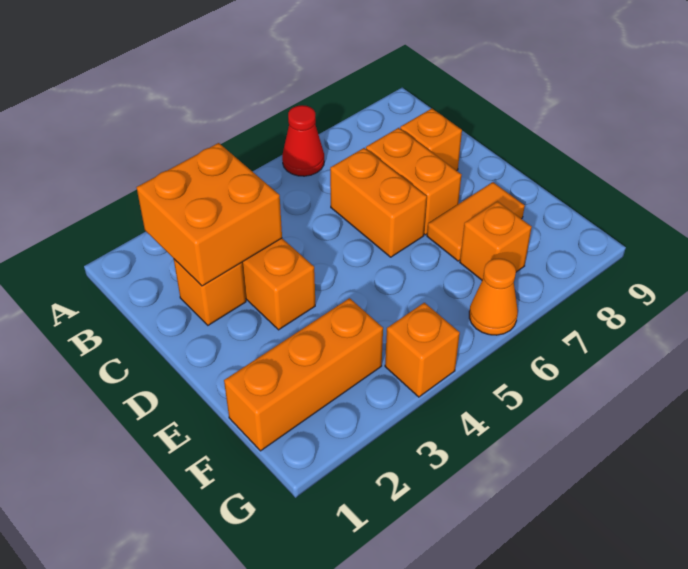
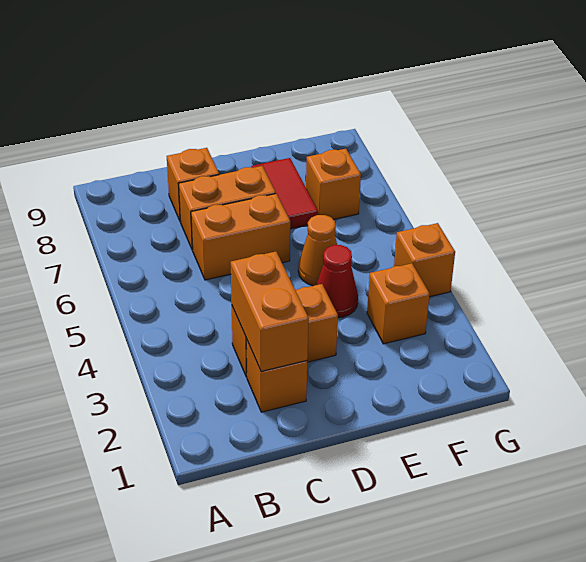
red cone A6 level 1 -> red cone E4 level 1
orange brick B2:C3 level 2 -> orange brick C2:C3 level 2
orange tile E7:E8 level 1 -> red tile E7:E8 level 1
orange brick F1:F3 level 1 -> orange brick F3 level 1
orange cone G6 level 1 -> orange cone E5 level 1

